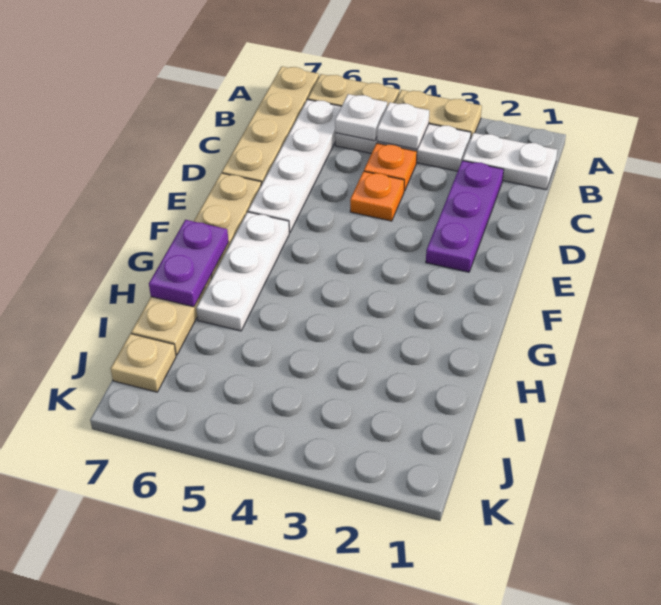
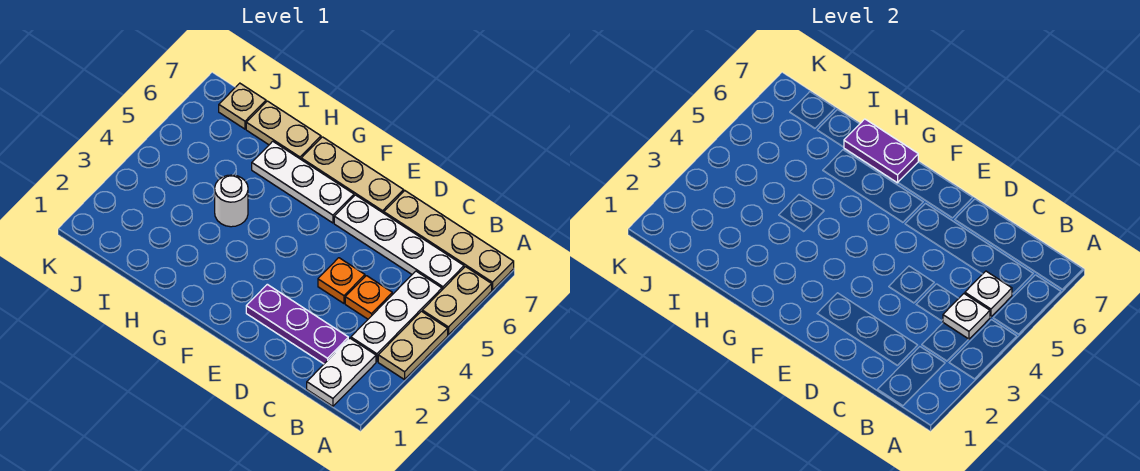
none -> white round brick H4 level 1

